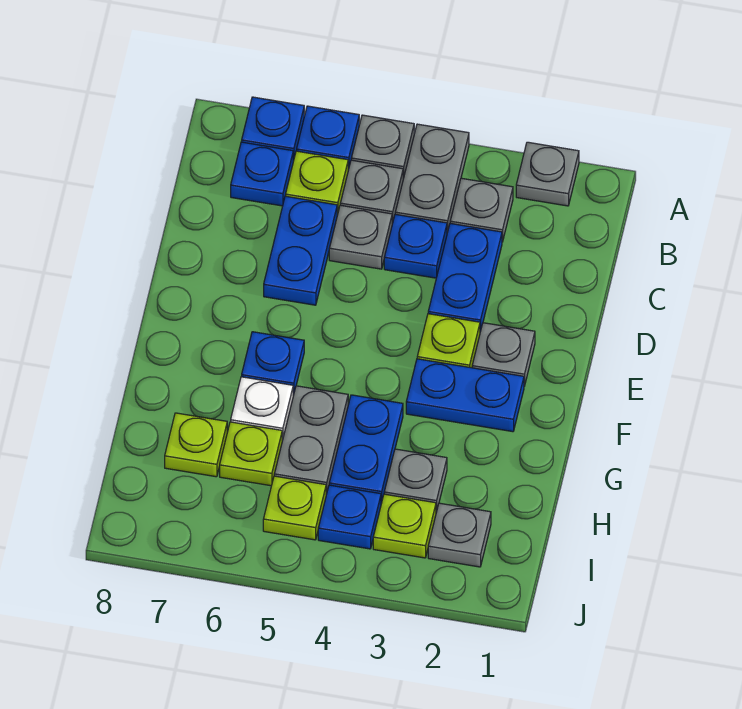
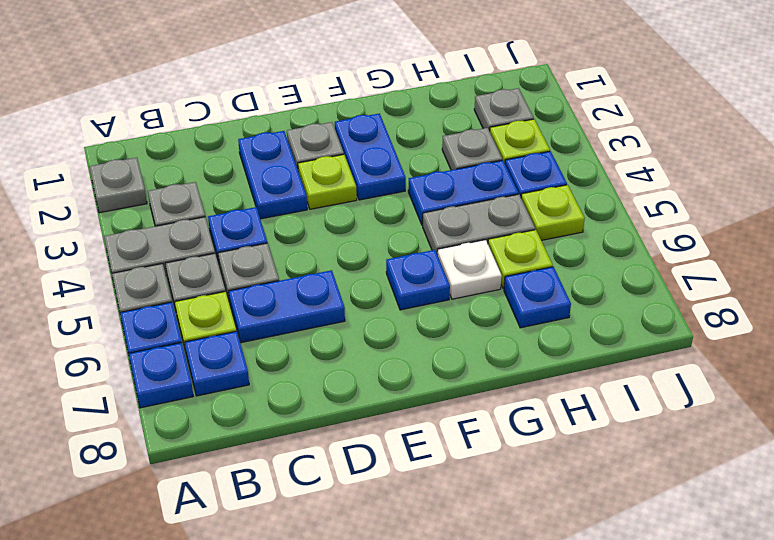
blue plate C3:D3 level 1 -> blue plate D2:D3 level 1
lime plate H7 level 1 -> blue plate H7 level 1

